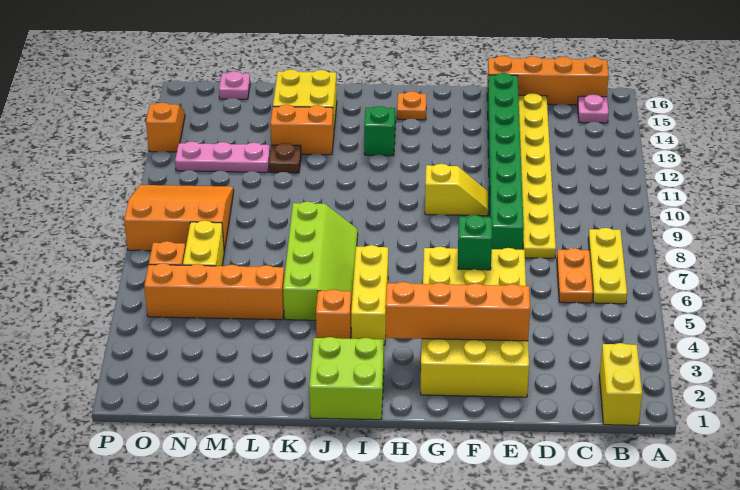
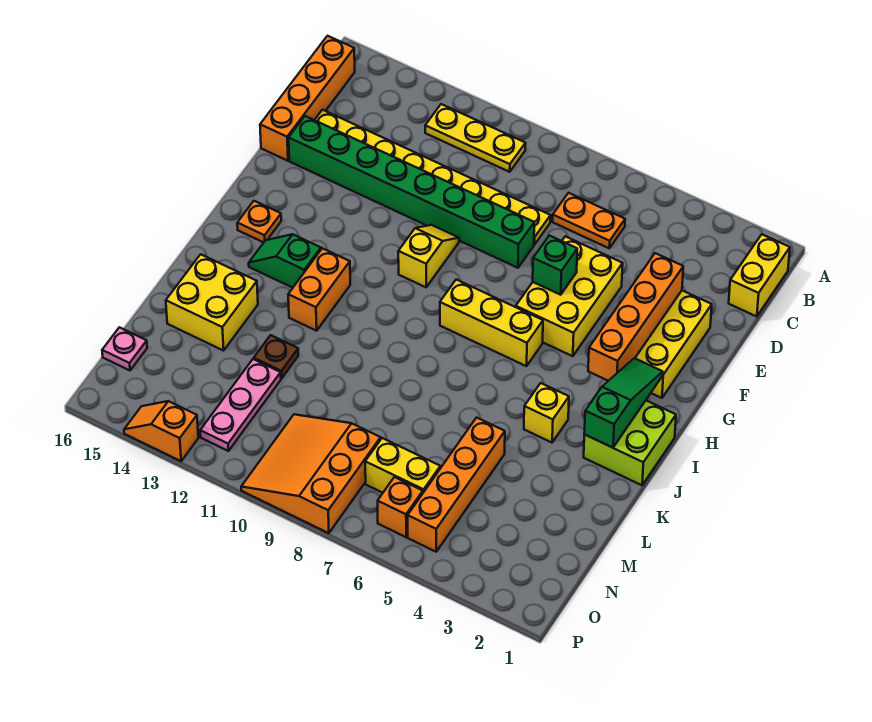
yellow brick B1:B2 level 1 -> yellow brick B1:C1 level 1
yellow plate B6:B8 level 1 -> yellow plate B10:B12 level 1
pink plate B15 level 1 -> none
none -> green slope H2:J2 level 2 top J
yellow brick I4:I6 level 1 -> yellow brick H6:H8 level 1
orange brick J4 level 1 -> yellow brick J4 level 1
lime slope J5:K8 level 1 top K -> none
orange brick K13:L13 level 1 -> orange brick I12:J12 level 1

